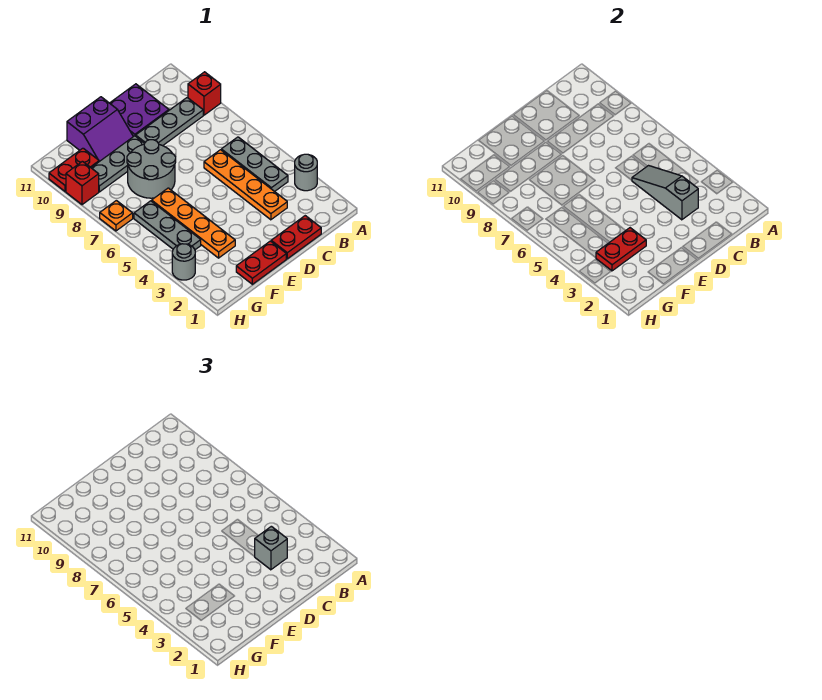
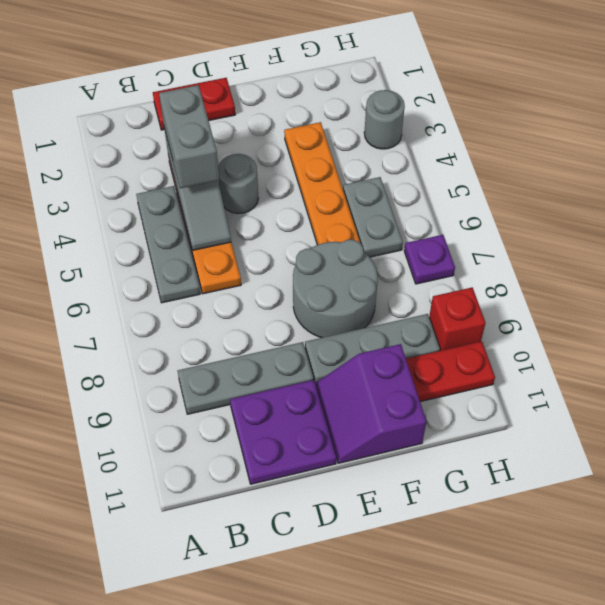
grey round brick A3 level 1 -> grey round brick D4 level 1
red brick A9 level 1 -> none
grey brick C3 level 3 -> grey brick C3:C4 level 3
red plate E1:F1 level 1 -> none
purple slope E10:F11 level 1 top 11 -> purple slope E10:F11 level 1 top F
red plate F3:G3 level 2 -> none
grey plate G4:G6 level 1 -> grey plate G5:G6 level 1
orange plate H7 level 1 -> purple plate H7 level 1

